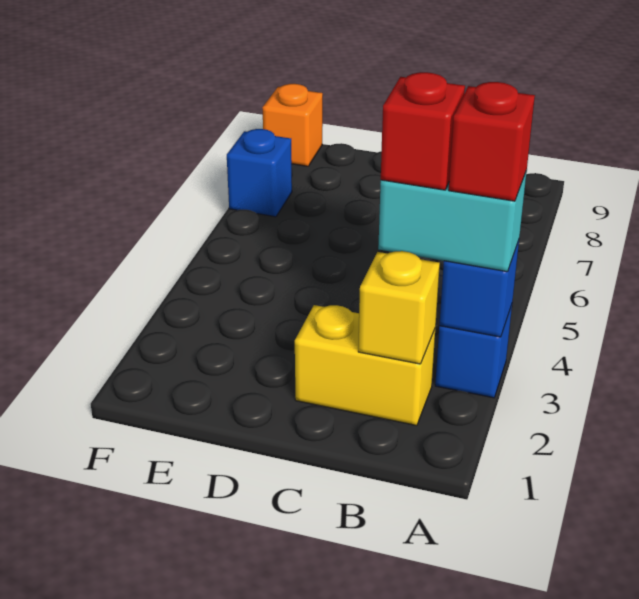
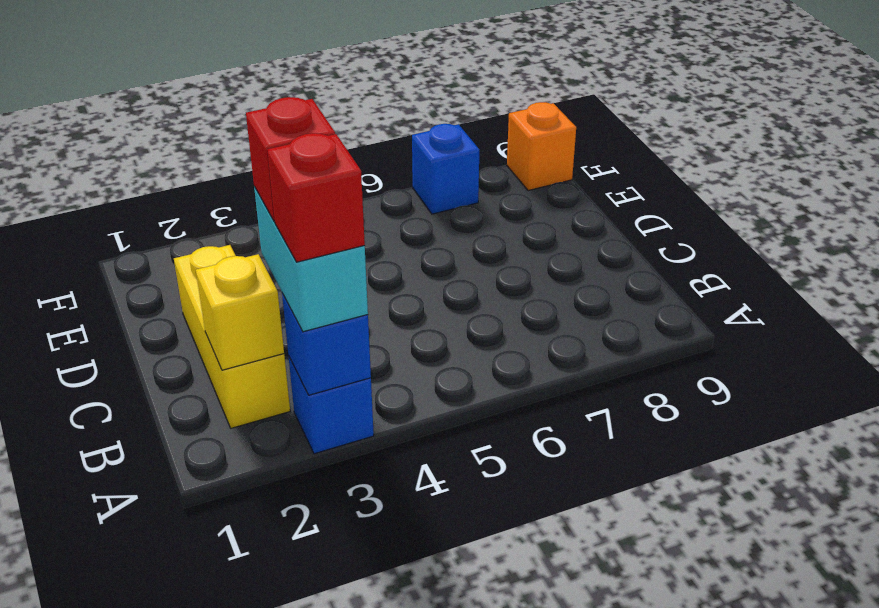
yellow brick B2:C2 level 1 -> yellow brick B2:D2 level 1

